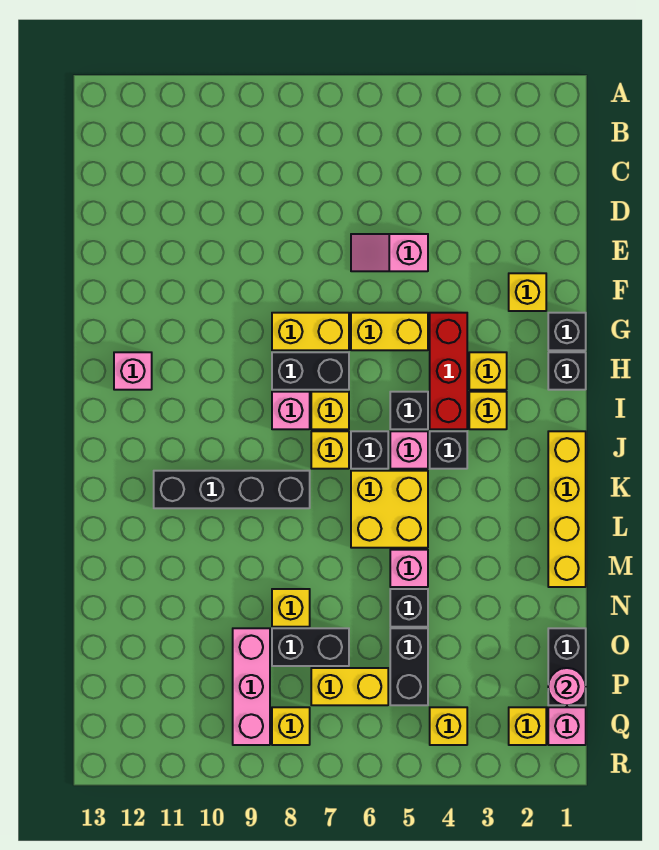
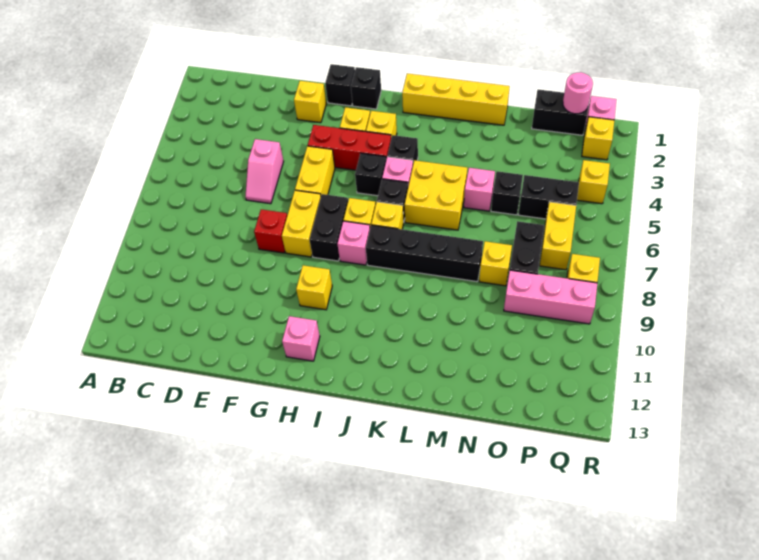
none -> red brick F8 level 1
none -> yellow brick H10 level 1
black brick K8:K11 level 1 -> black brick J8:M8 level 1

